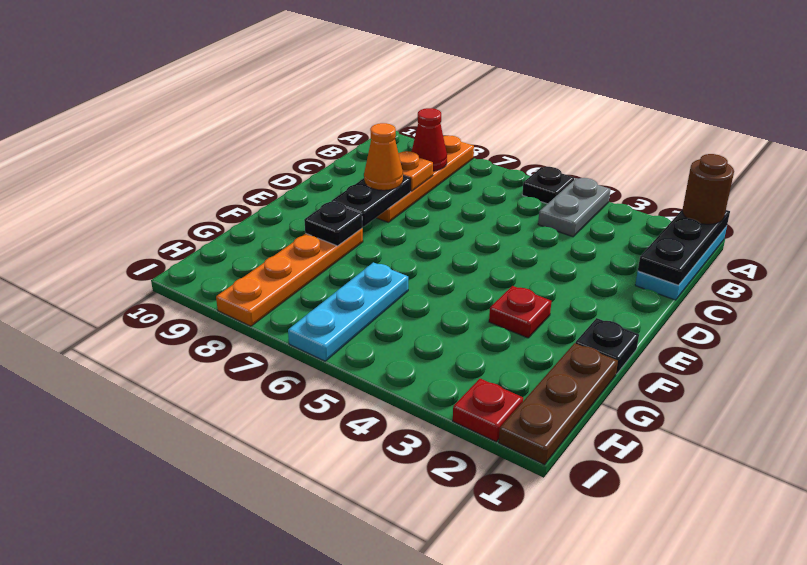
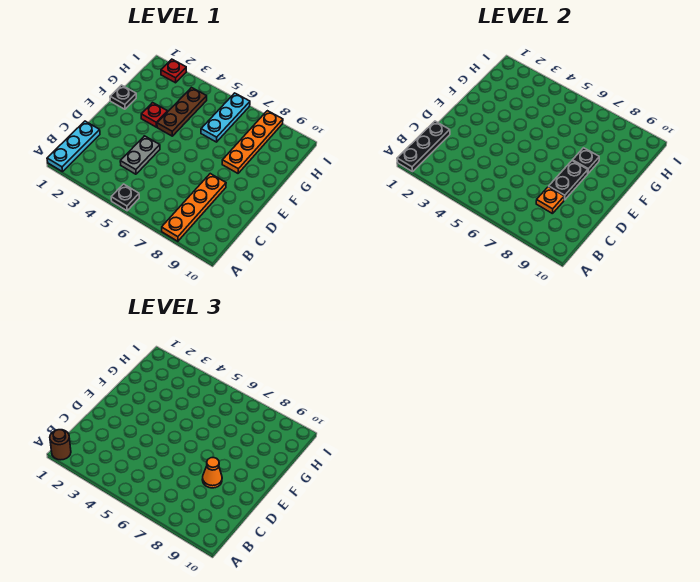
grey plate A4:B4 level 1 -> grey plate C4:D4 level 1
red cone B8 level 2 -> none
brown plate G1:I1 level 1 -> brown plate F4:H4 level 1

